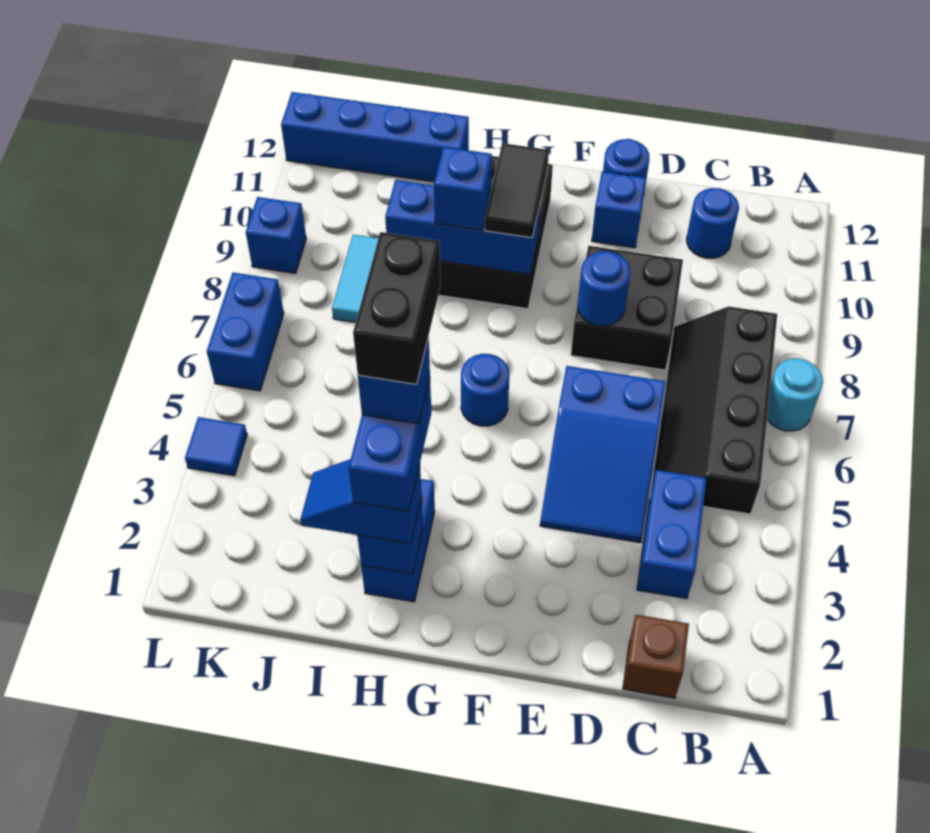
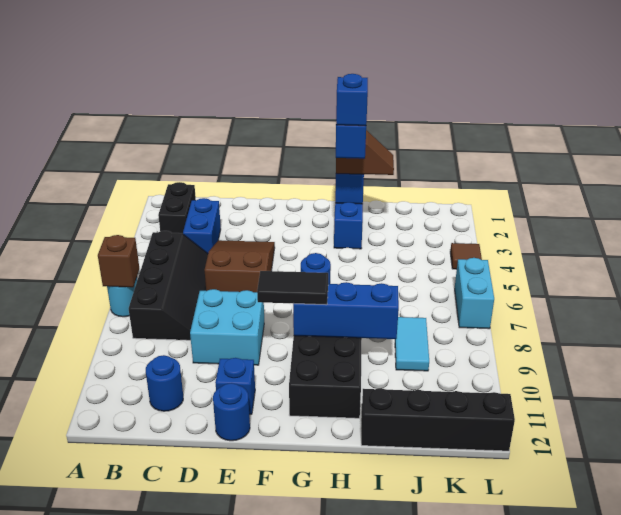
brown brick C1 level 1 -> brown brick A7 level 2
blue slope D4:E6 level 1 top 6 -> brown slope D4:E6 level 1 top 6
black brick D8:E9 level 1 -> cyan brick D8:E9 level 1
blue round brick E8 level 2 -> none
black tile G9:G10 level 3 -> black tile F9:G9 level 3
blue slope H2:I2 level 3 top H -> brown slope H2:I2 level 3 top H
black brick H3:H4 level 6 -> black brick B2:B3 level 1
blue brick H9 level 3 -> none
blue brick I12:L12 level 1 -> black brick I12:L12 level 1
blue tile L4 level 1 -> brown tile L4 level 1
blue brick L6:L7 level 1 -> cyan brick L6:L7 level 1
blue brick L9 level 1 -> none

